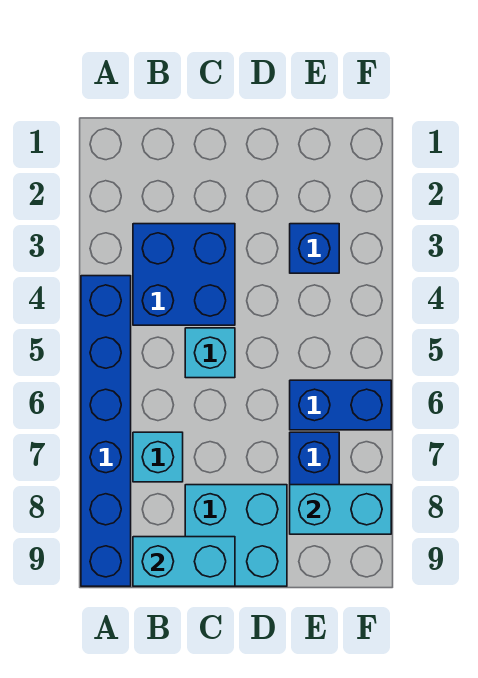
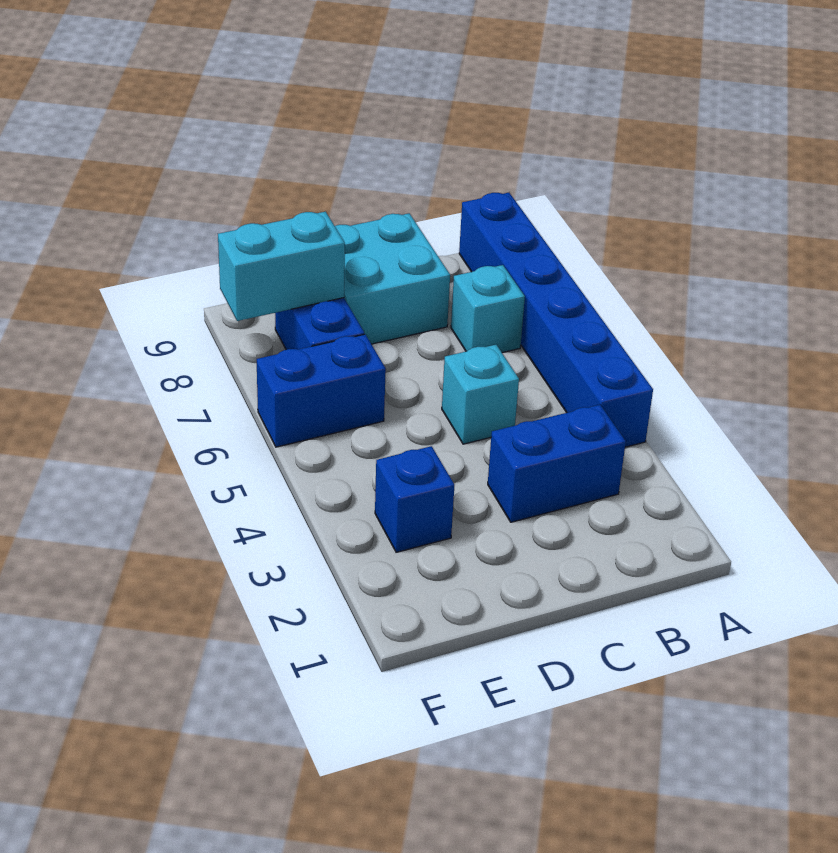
blue brick B3:C4 level 1 -> blue brick B3:C3 level 1
cyan brick B9:C9 level 2 -> none

